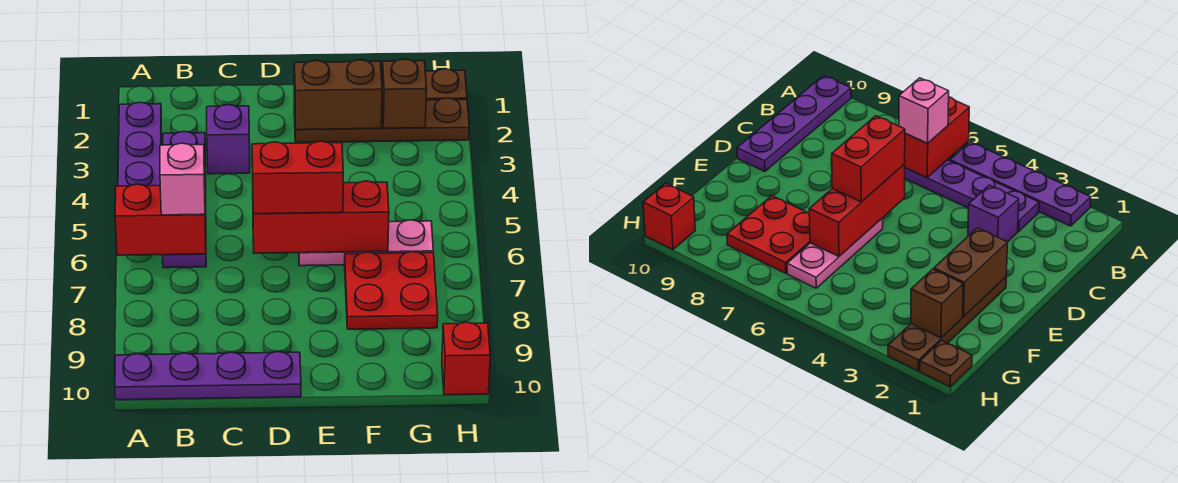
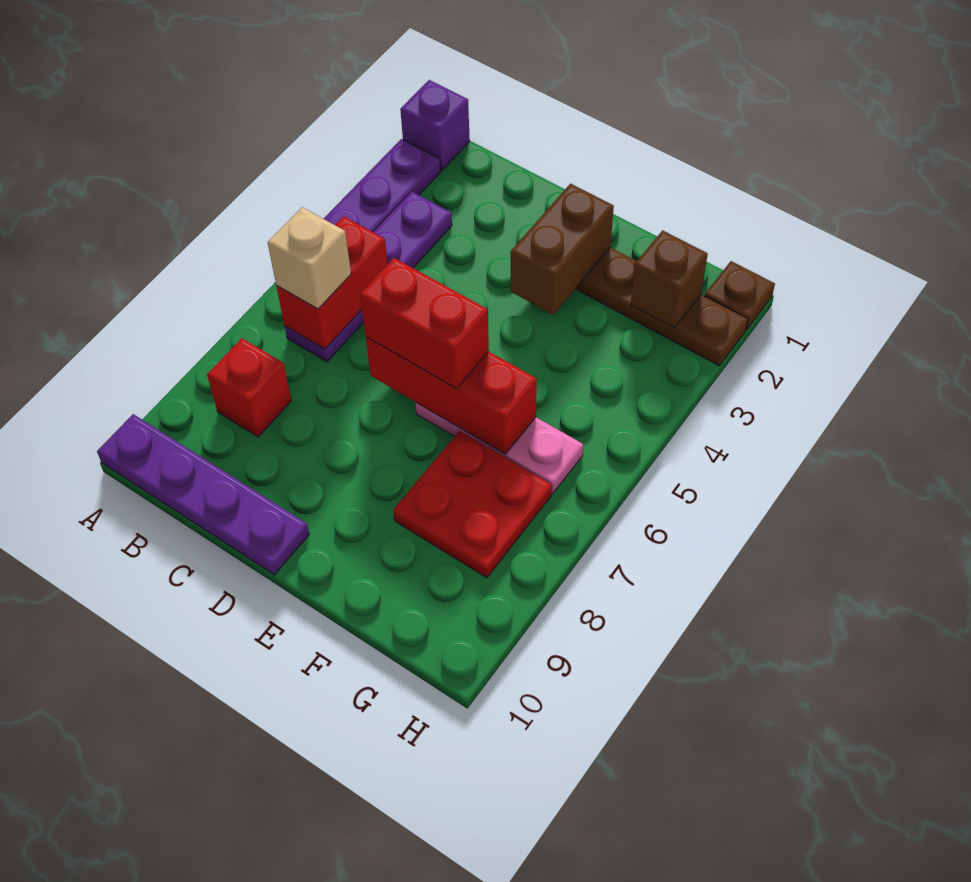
red brick A6:B6 level 2 -> red brick B5:B6 level 2
pink brick B6 level 3 -> tan brick B6 level 3
purple brick C3 level 1 -> purple brick A1 level 1
brown brick E2:F2 level 2 -> brown brick E2:E3 level 2
red brick H10 level 1 -> red brick B8 level 1

